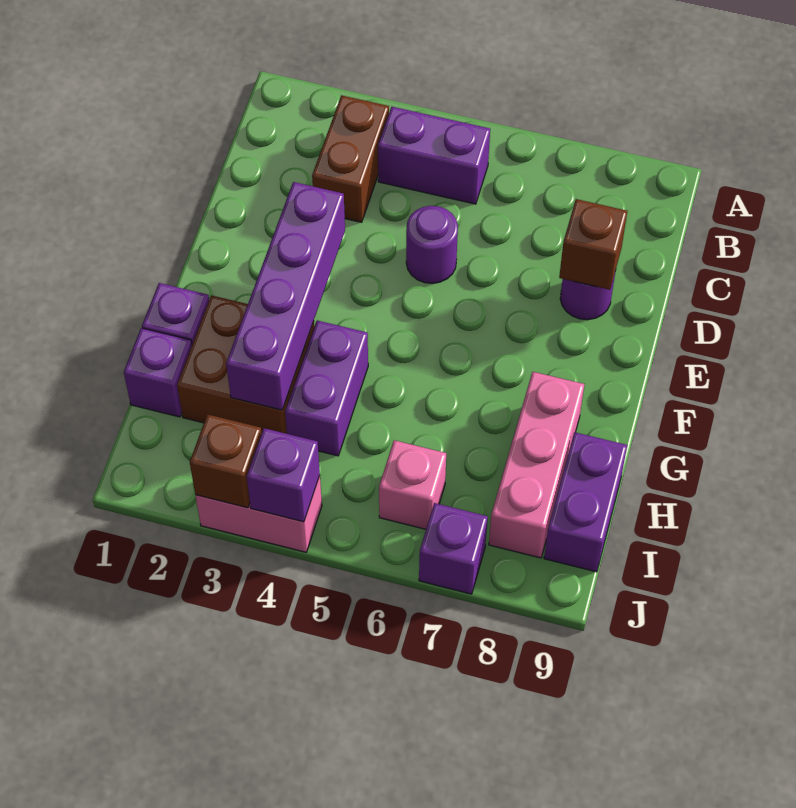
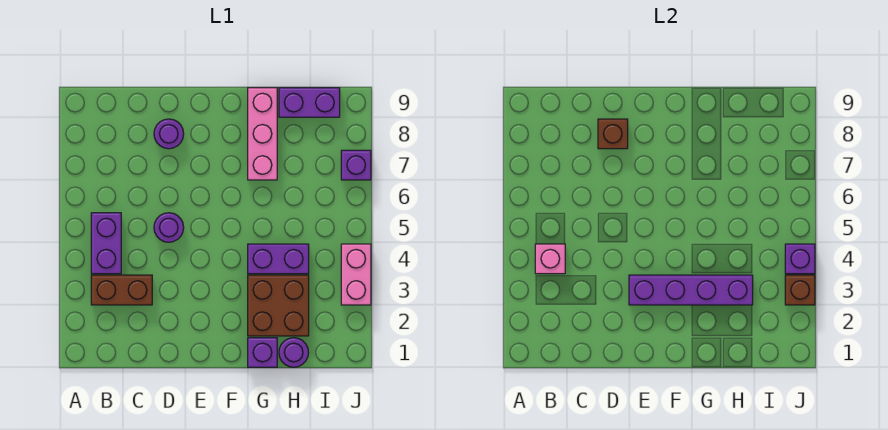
pink brick G8:I8 level 1 -> pink brick G7:G9 level 1
purple brick H1 level 1 -> purple round brick H1 level 1
pink brick I6 level 1 -> pink brick B4 level 2

